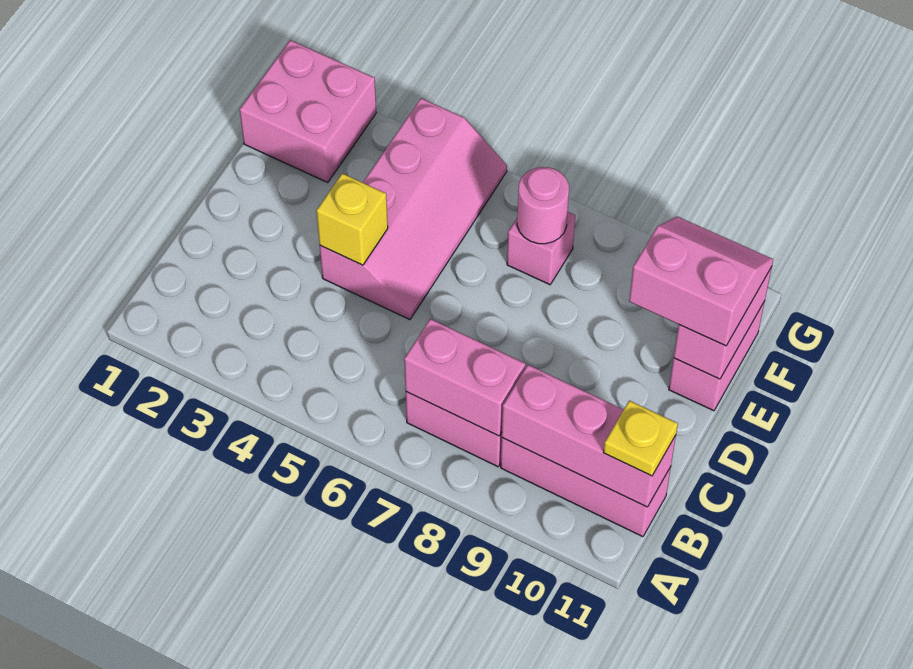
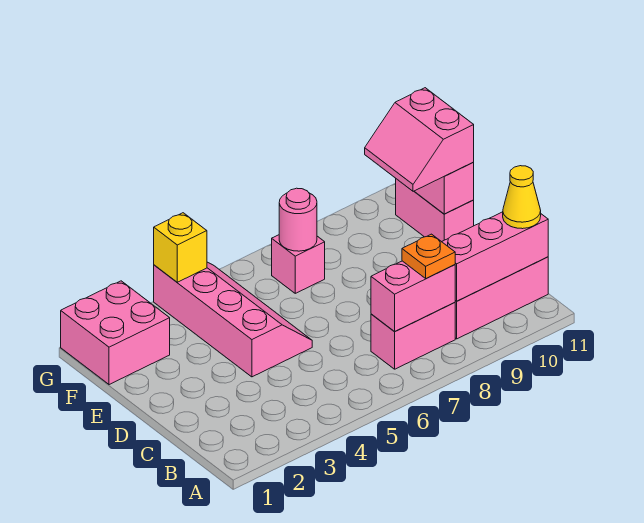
none -> orange plate B8 level 3
yellow plate B11 level 3 -> yellow cone B11 level 3
yellow brick D4 level 2 -> yellow brick G4 level 2
pink slope E10:F11 level 3 top E -> pink slope E10:F11 level 3 top 11

